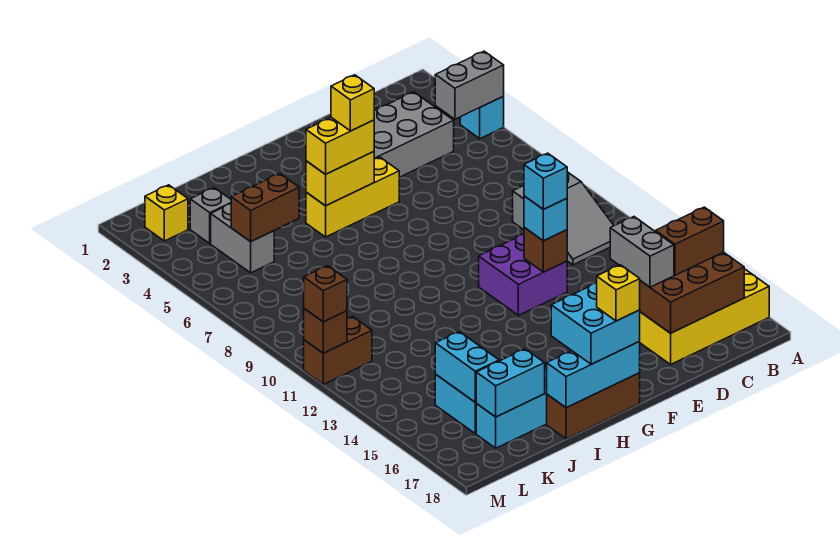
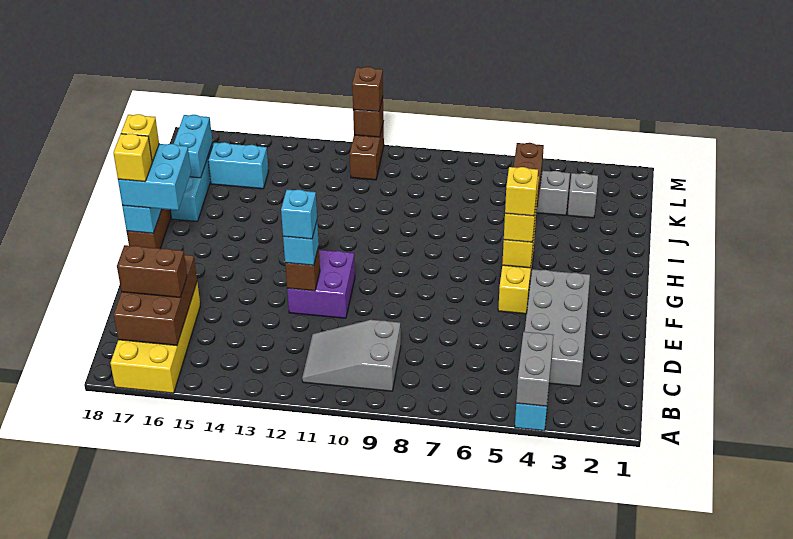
brown brick B16:C16 level 3 -> brown brick C16:C17 level 3
grey brick D15:D16 level 3 -> none
cyan brick K15:K16 level 2 -> none
yellow brick L2 level 1 -> yellow brick H18 level 4

